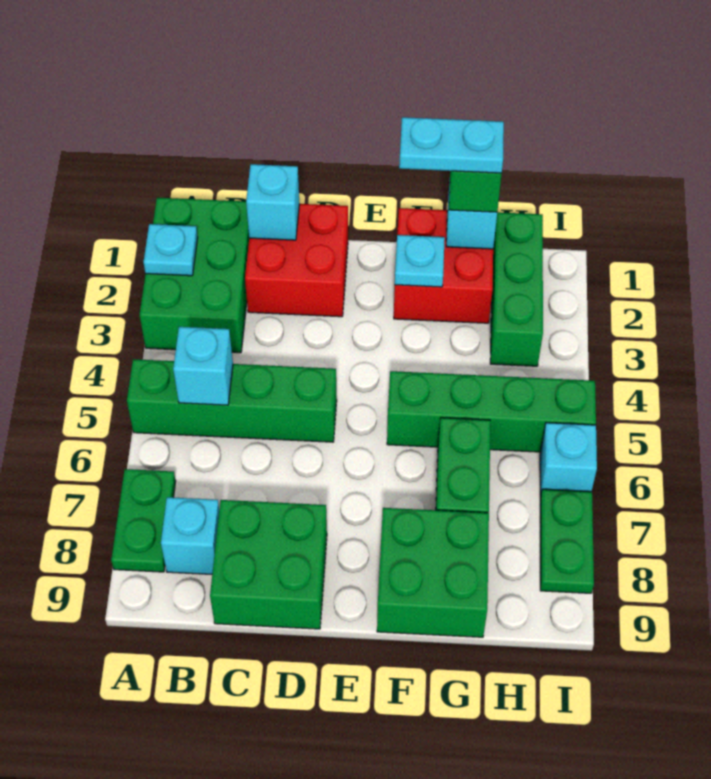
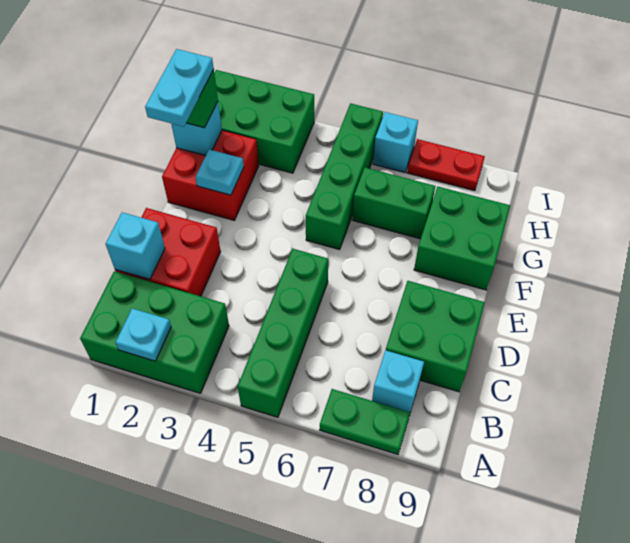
cyan brick B5 level 2 -> none
green brick H1:H3 level 1 -> green brick H1:I3 level 1
green plate I7:I8 level 1 -> red plate I7:I8 level 1

